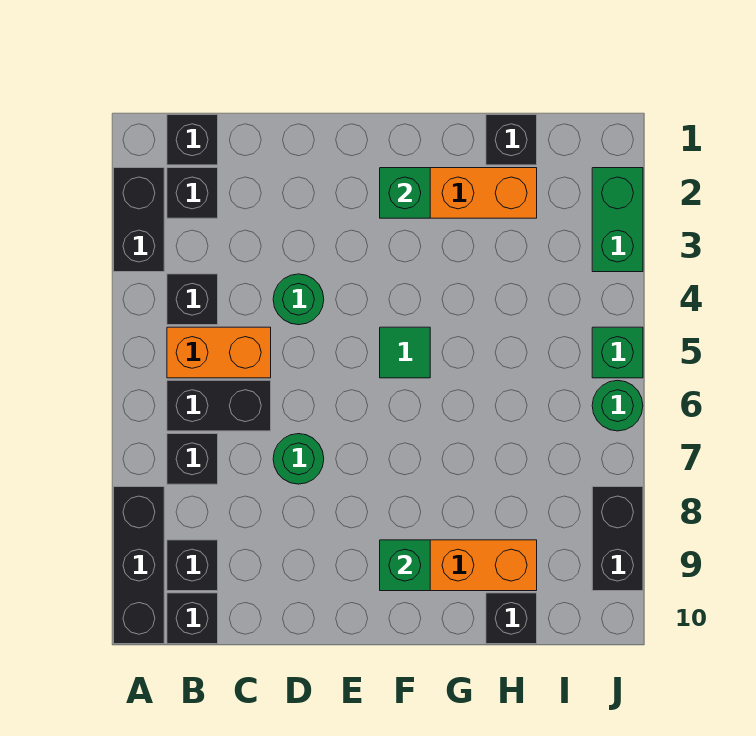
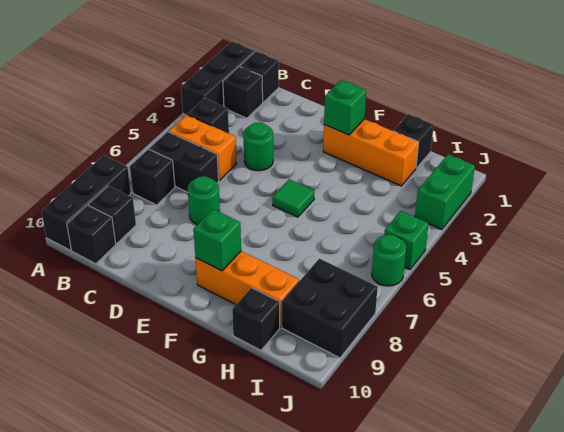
black brick A2:A3 level 1 -> black brick A1:A3 level 1
black brick J8:J9 level 1 -> black brick I8:J9 level 1

